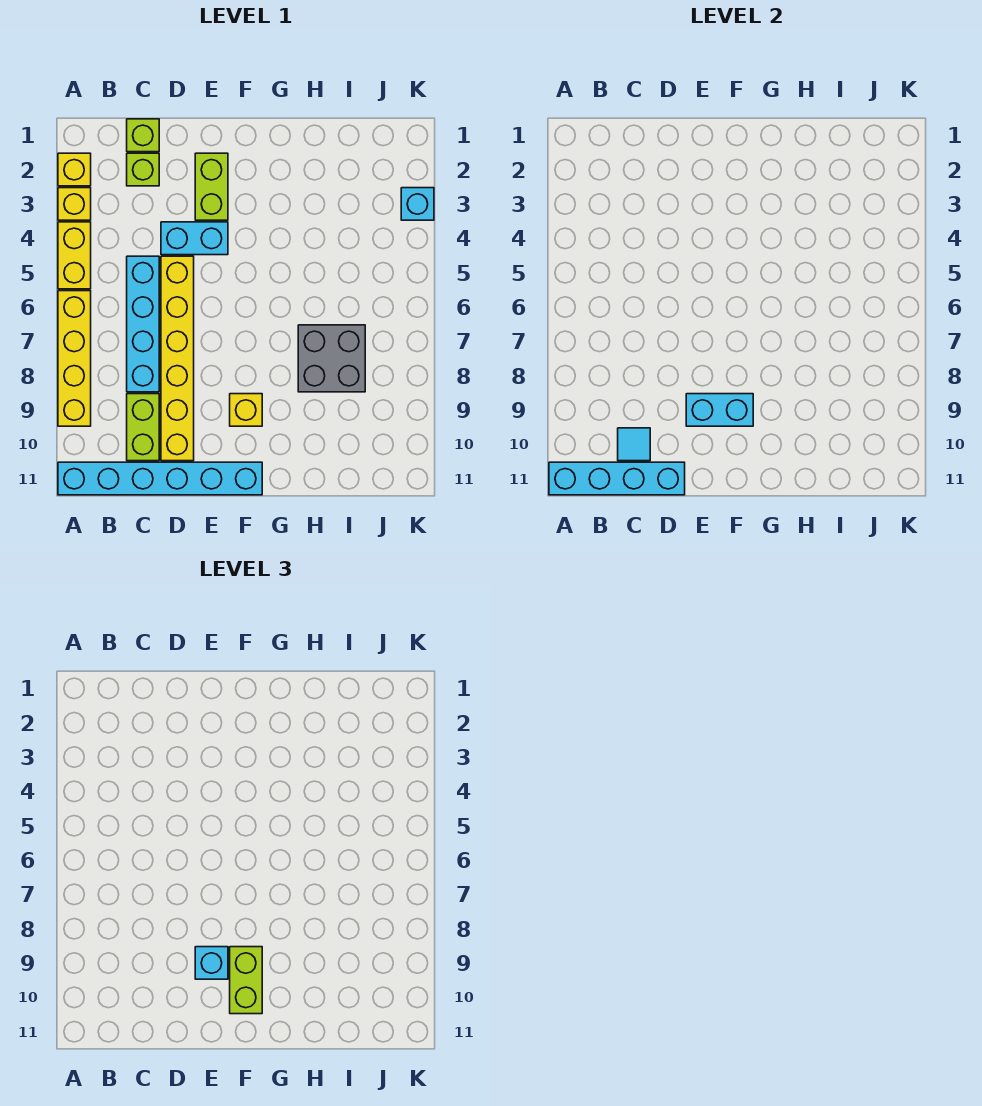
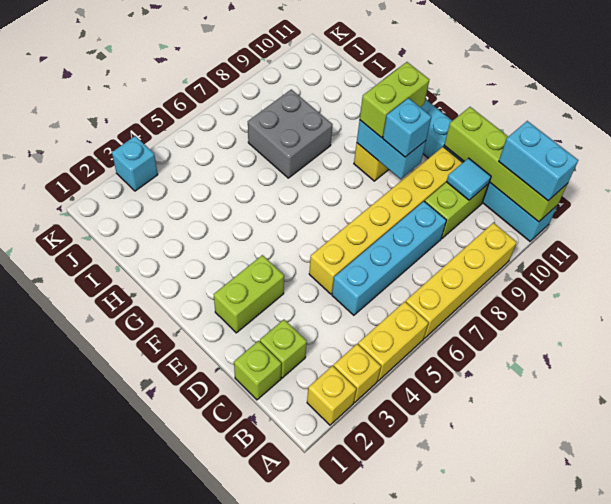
cyan brick A11:D11 level 2 -> lime brick A11:D11 level 2
cyan brick D4:E4 level 1 -> cyan brick A11:B11 level 3

